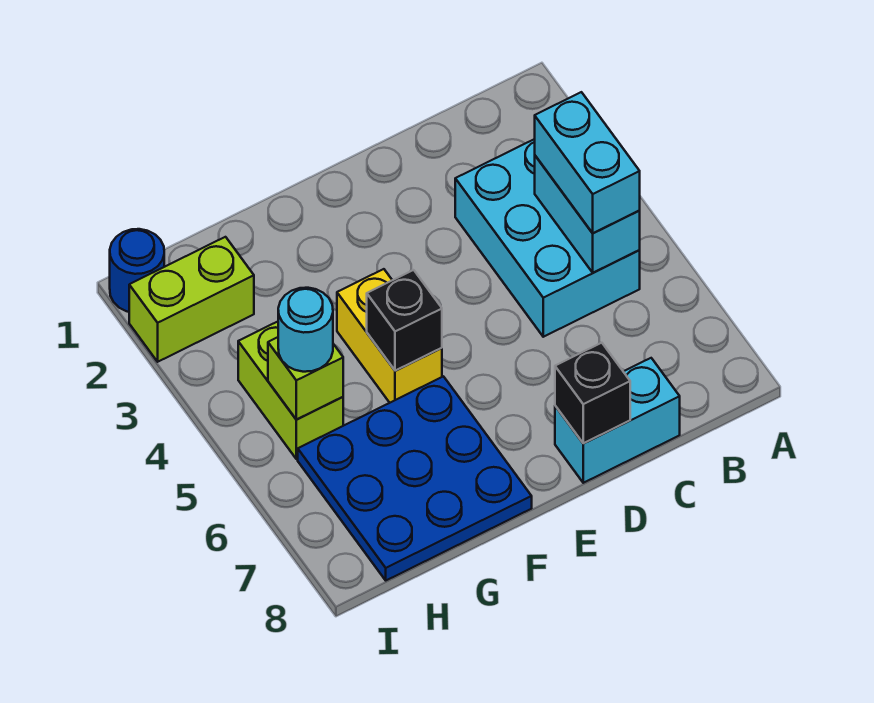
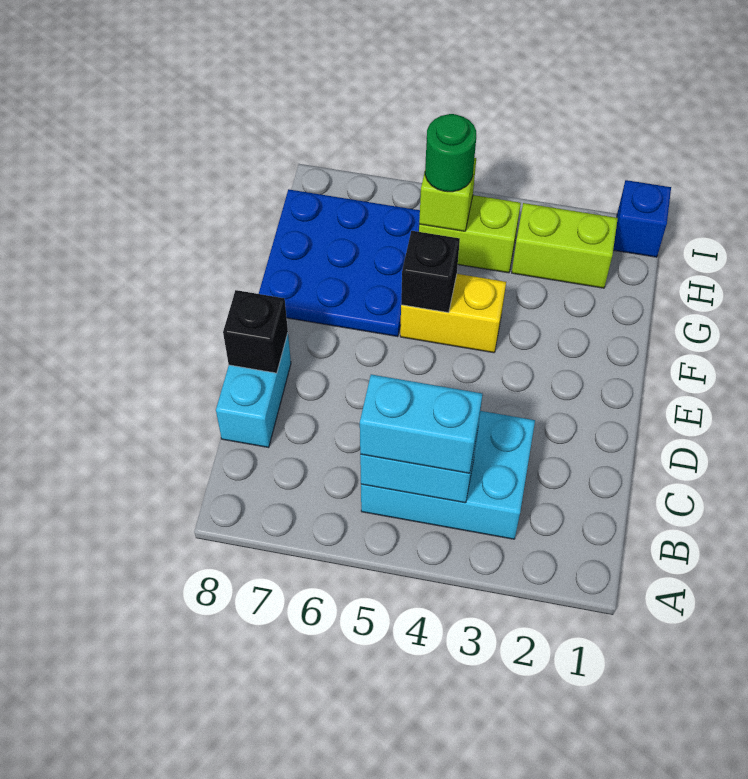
lime brick H2:I2 level 1 -> lime brick H2:H3 level 1
cyan round brick H5 level 3 -> green round brick H5 level 3
blue round brick I1 level 1 -> blue brick I1 level 1

